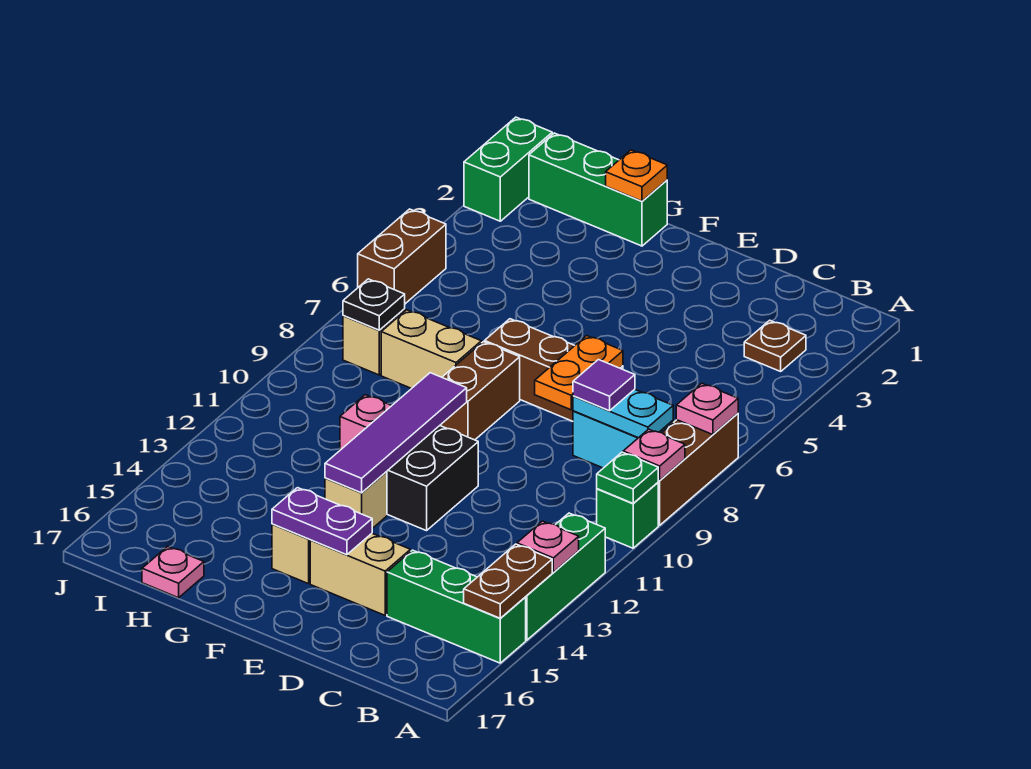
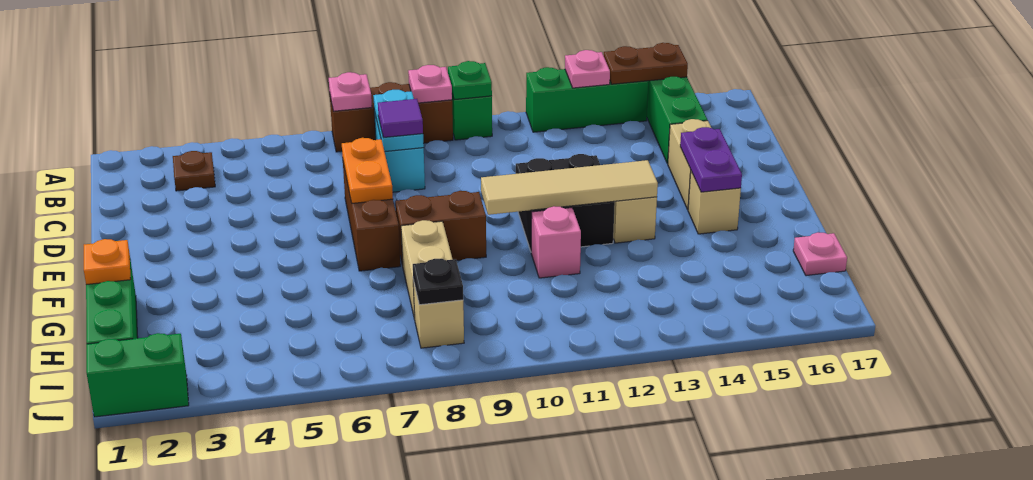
orange plate D7:D8 level 2 -> orange plate D7:E7 level 2
purple tile F10:F13 level 2 -> tan tile F10:F13 level 2
brown brick J5:J6 level 1 -> none

